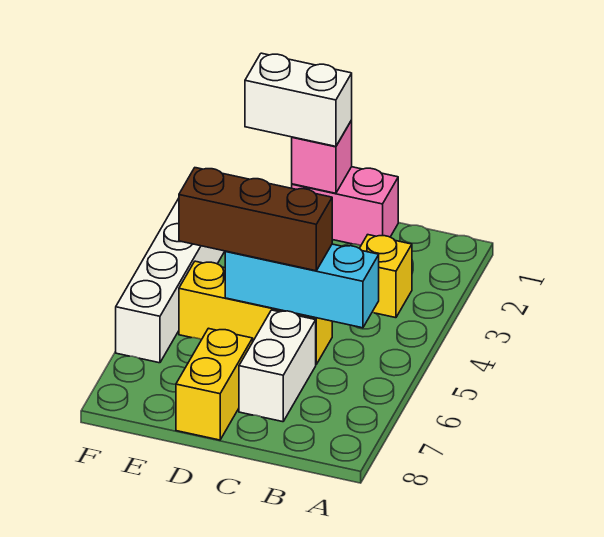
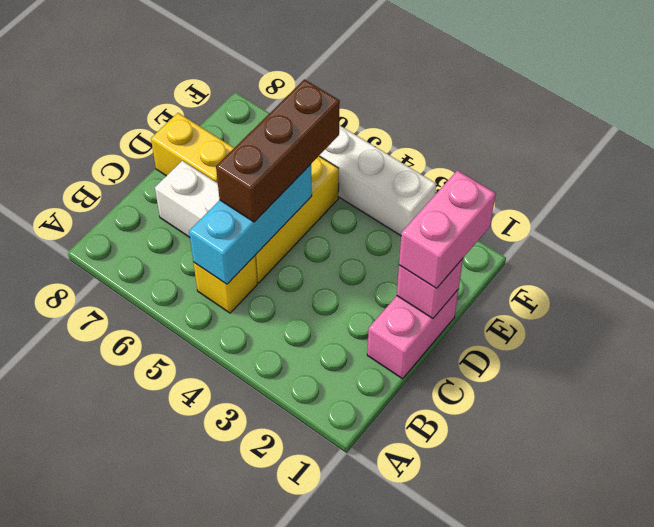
yellow brick B3 level 1 -> yellow brick B5 level 1
white brick D1:E1 level 3 -> pink brick D1:E1 level 3

